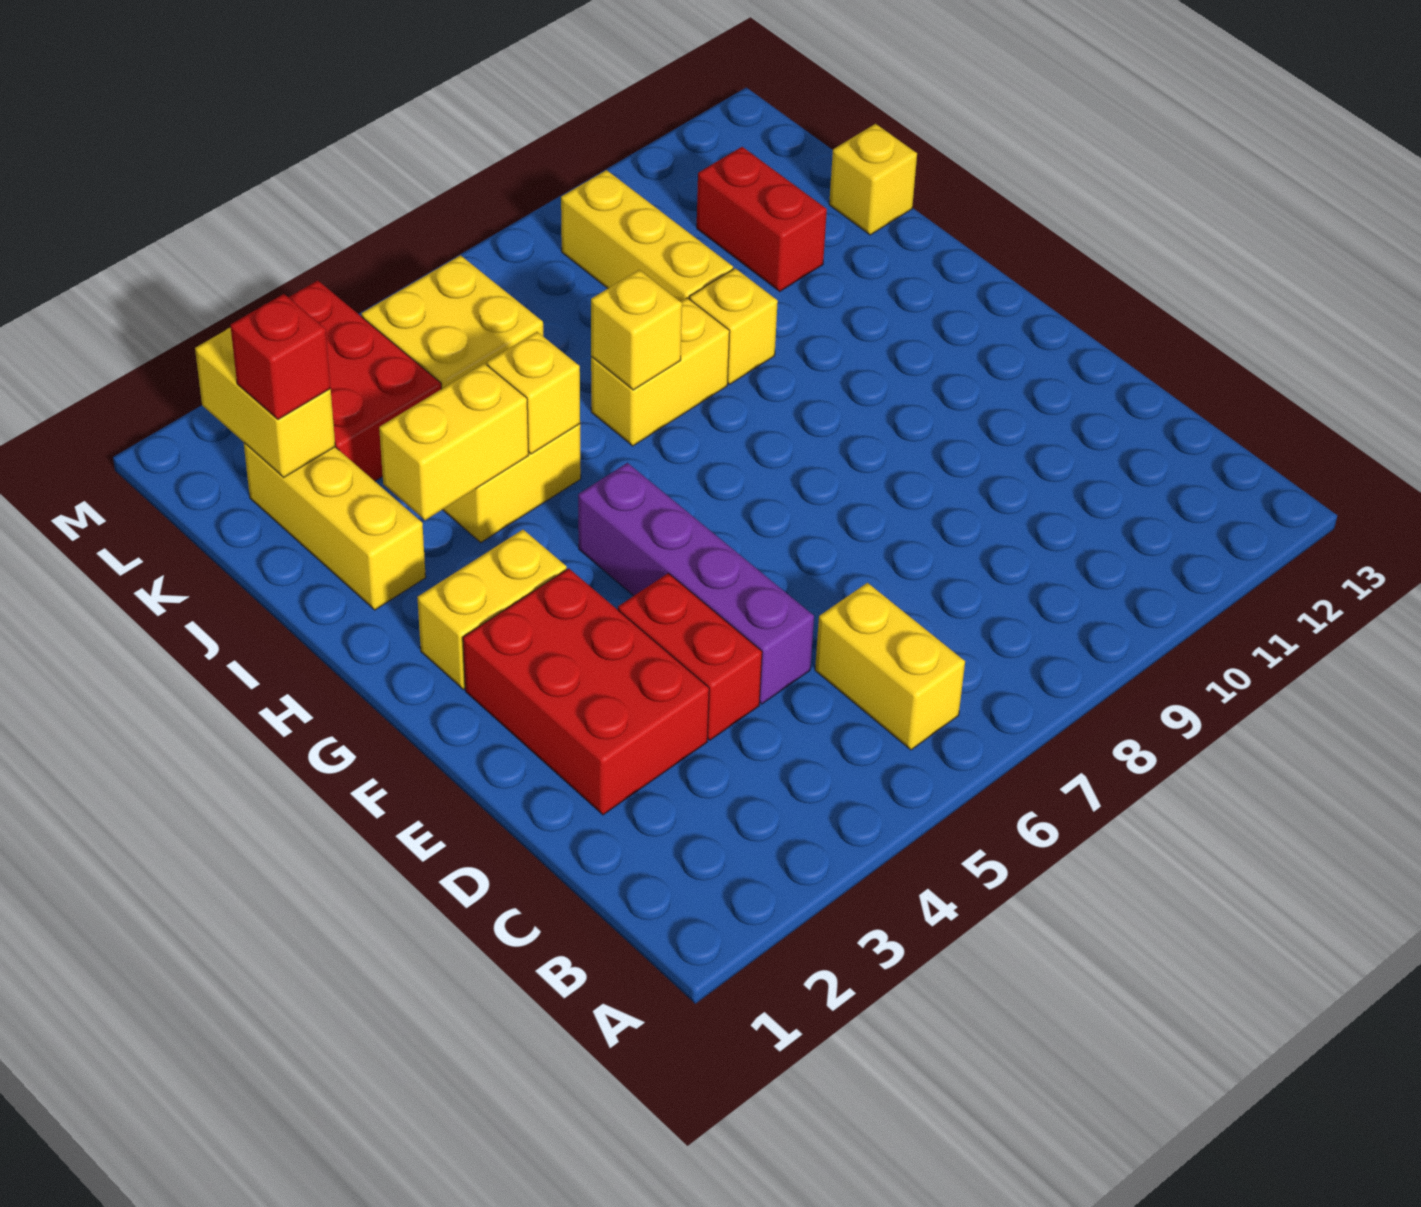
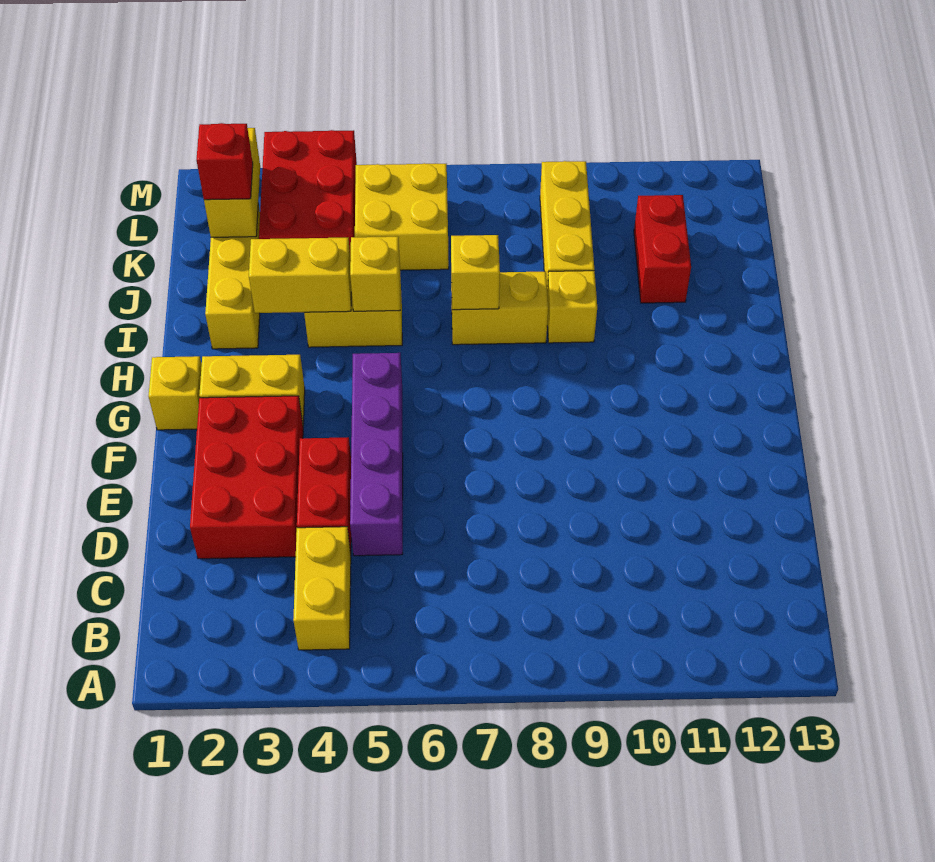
yellow brick B6:C6 level 1 -> yellow brick B4:C4 level 1
yellow brick J13 level 1 -> yellow brick G1 level 1

